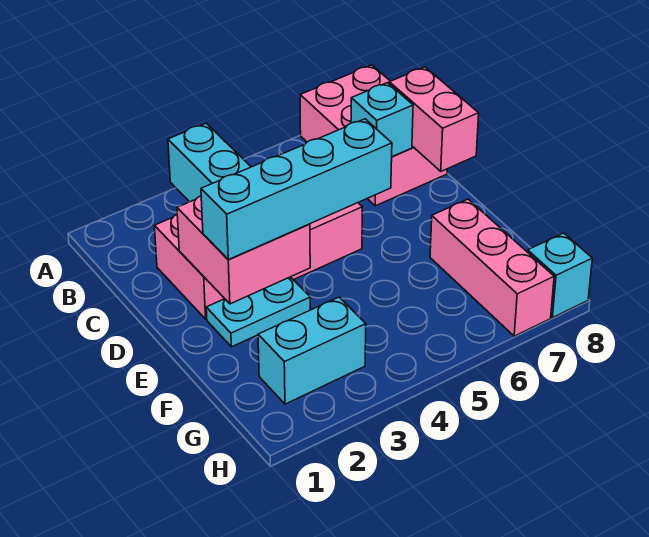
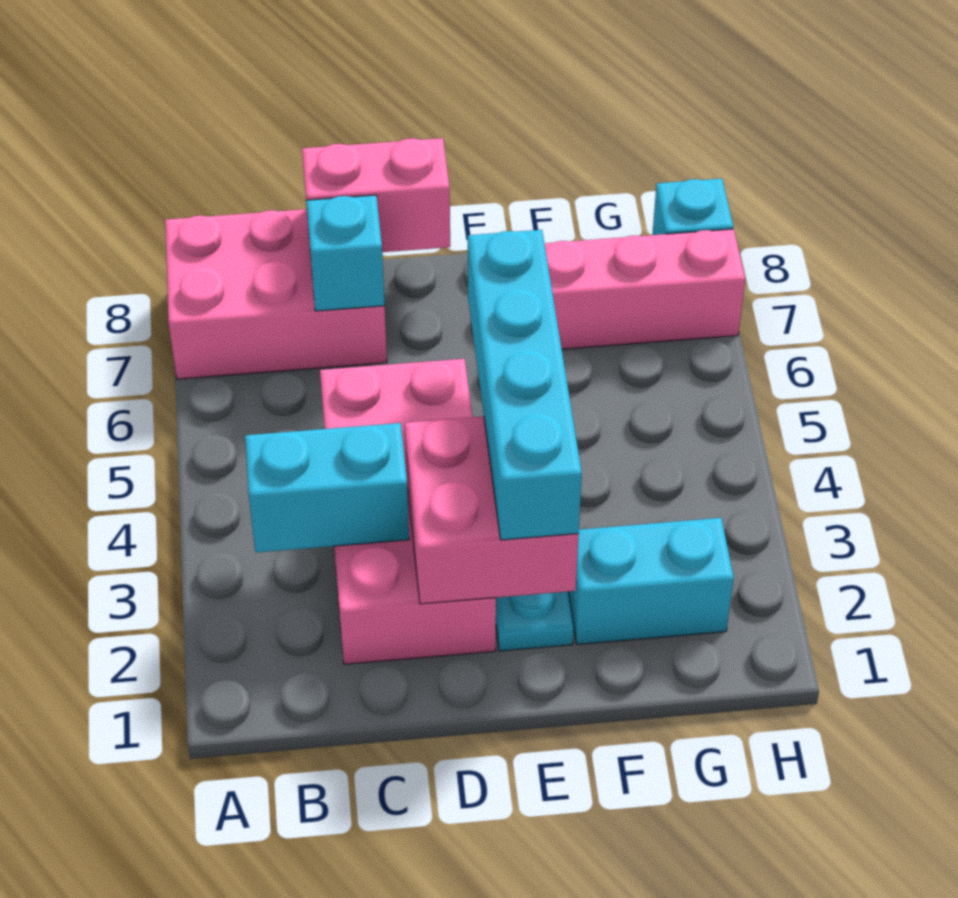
cyan brick G2:G3 level 1 -> cyan brick F2:G2 level 1

